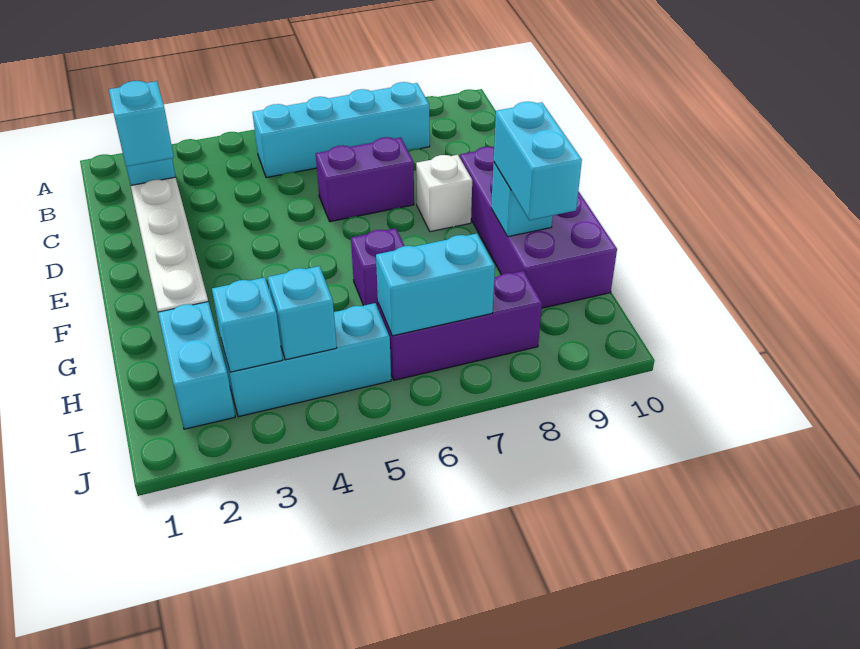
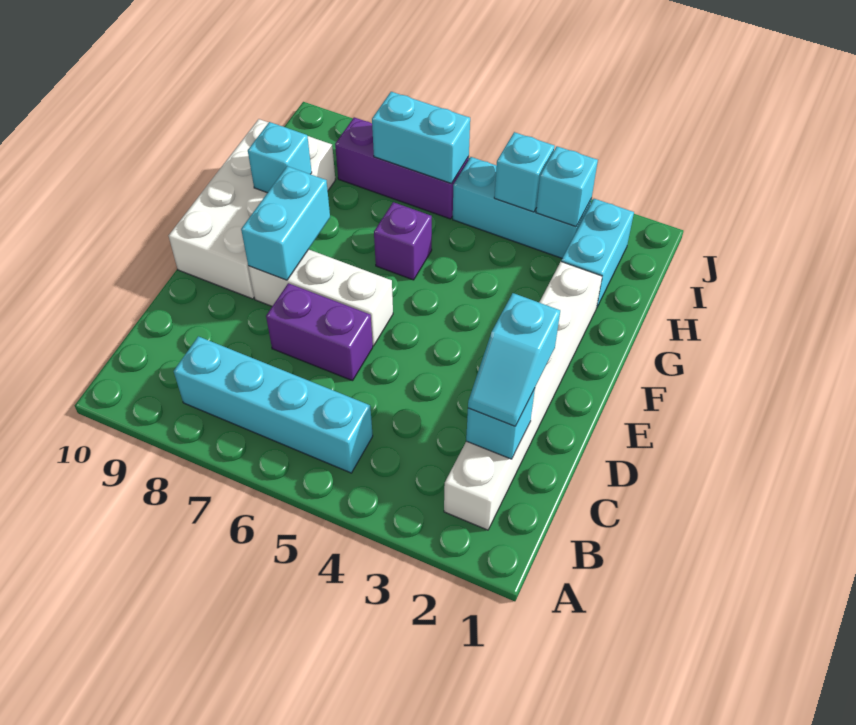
white brick E8 level 1 -> white brick E6:E8 level 1
purple brick E9:H10 level 1 -> white brick E9:H10 level 1
cyan brick G9:H9 level 3 -> cyan brick E8:F8 level 2

